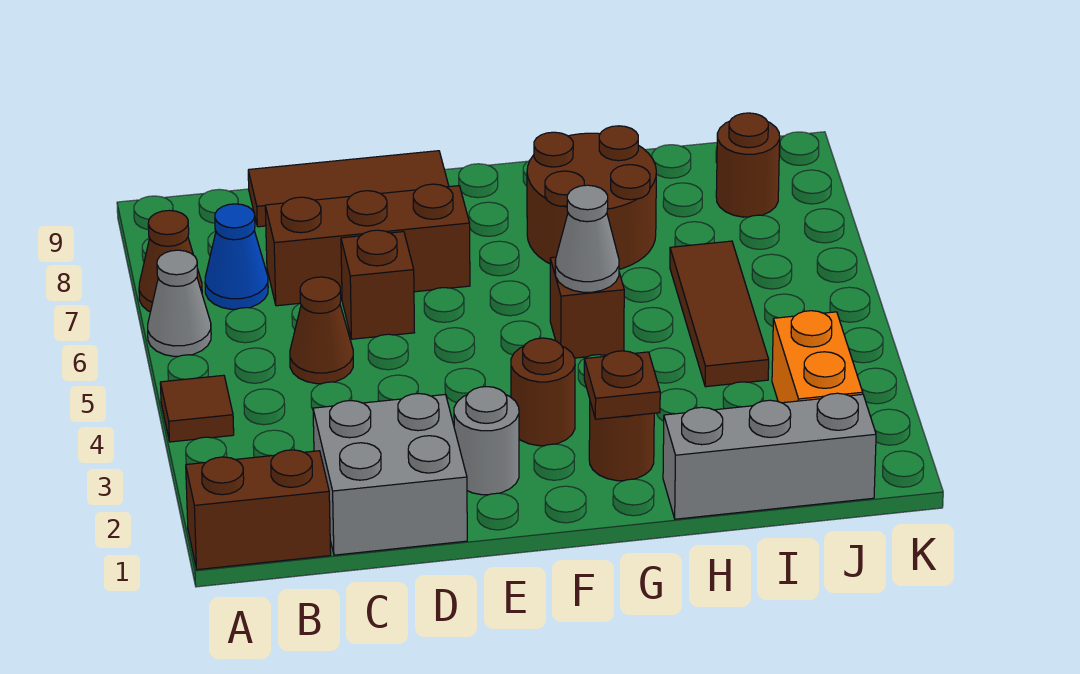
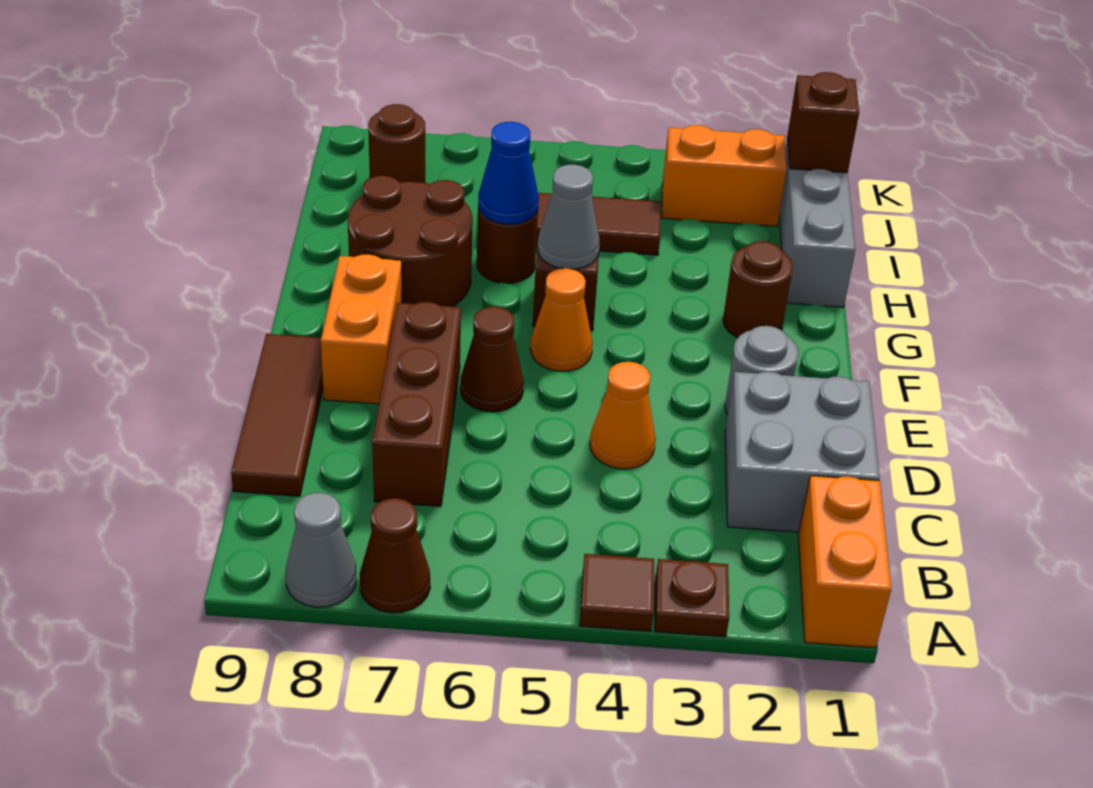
brown brick A1:B1 level 1 -> orange brick A1:B1 level 1
grey cone A6 level 1 -> grey cone A8 level 1
blue cone B7 level 1 -> blue cone H6 level 2
brown cone C5 level 1 -> brown cone E6 level 1
none -> orange cone D4 level 1
brown brick D6 level 1 -> brown brick J1 level 2
none -> orange brick E8:F8 level 1
brown round brick F3 level 1 -> brown round brick H6 level 1
none -> orange cone F5 level 1
brown plate G2 level 2 -> brown plate A3 level 1

